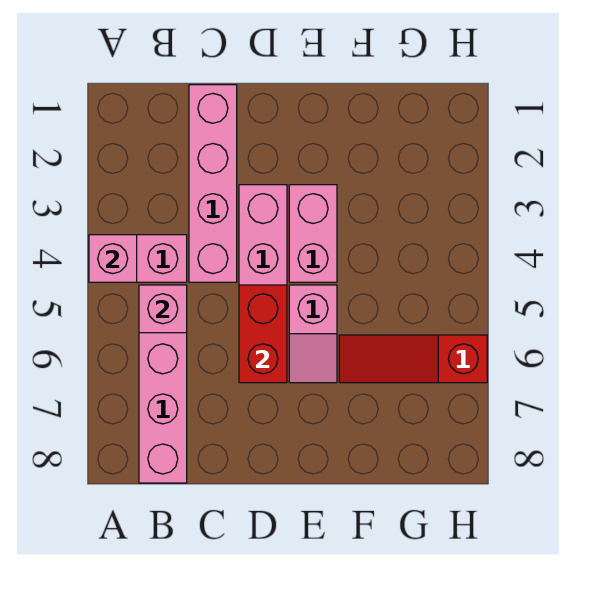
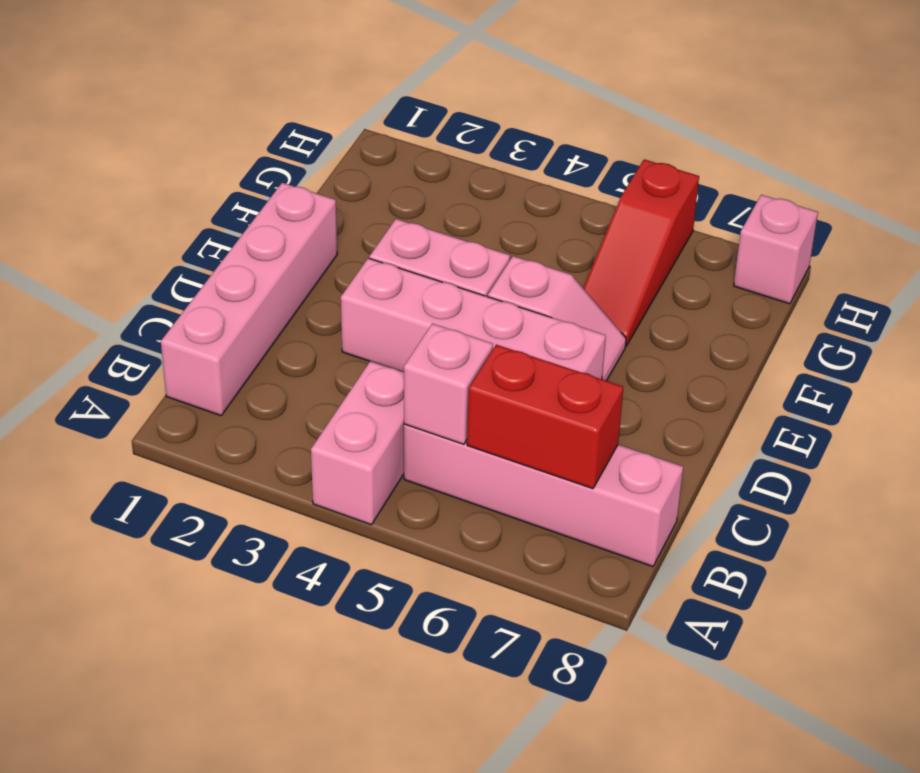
pink brick A4 level 2 -> pink brick H8 level 1
pink brick C1:C4 level 1 -> pink brick B1:E1 level 1
red brick D5:D6 level 2 -> red brick B6:B7 level 2

